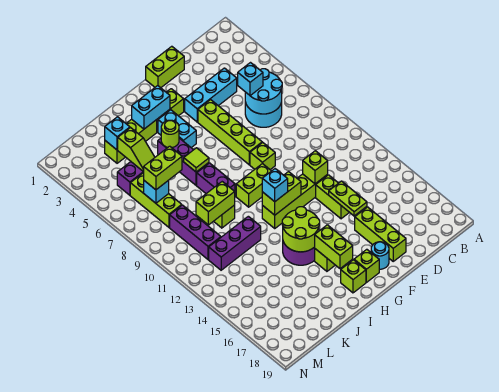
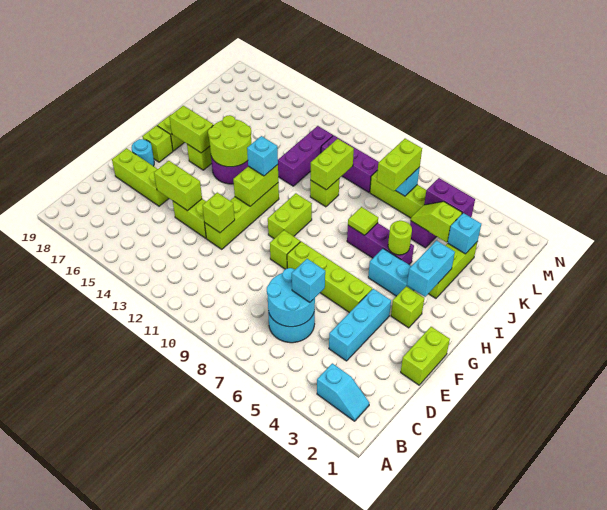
none -> cyan slope B2:B3 level 1 top 3
lime plate E14:E15 level 2 -> lime brick E14:E15 level 2
purple brick I8:I9 level 1 -> purple brick L4:L5 level 2

